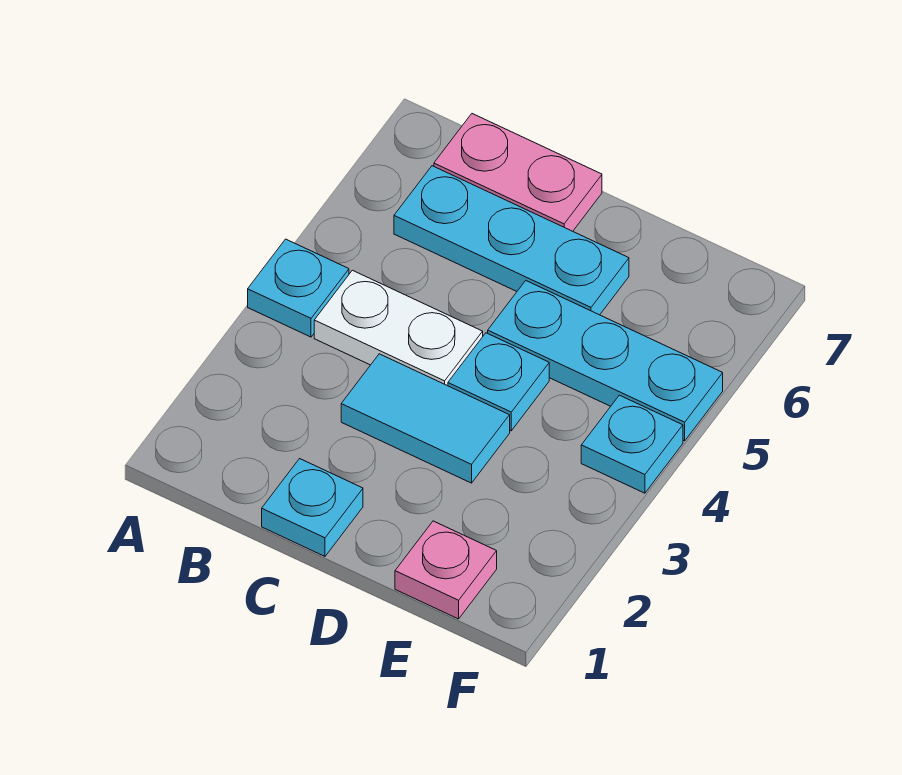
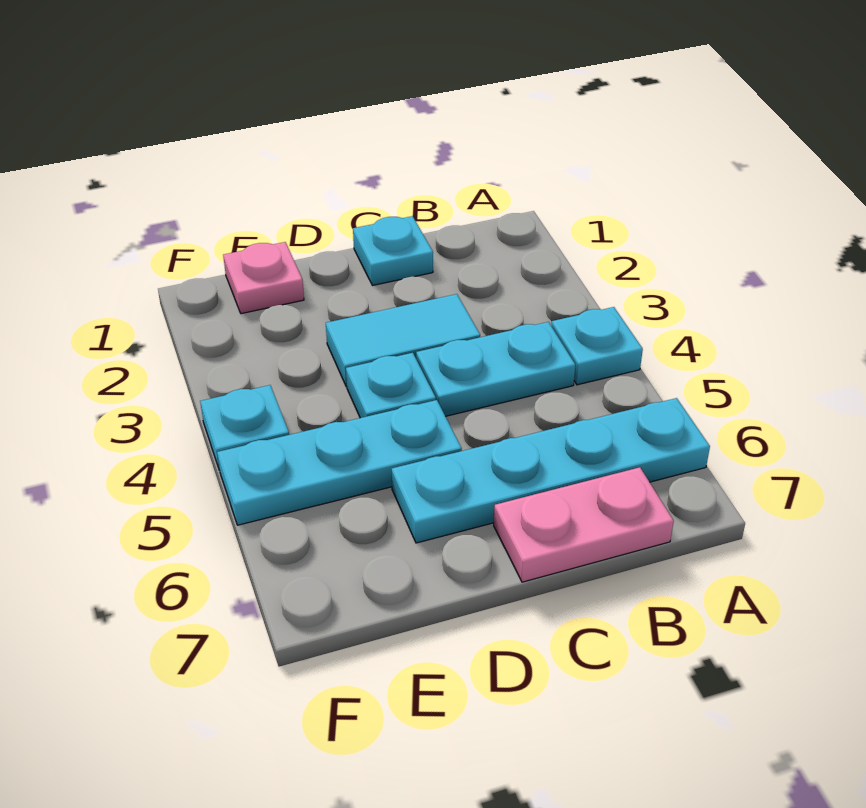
white plate B4:C4 level 1 -> cyan plate B4:C4 level 1
cyan plate B6:D6 level 1 -> cyan plate A6:D6 level 1

